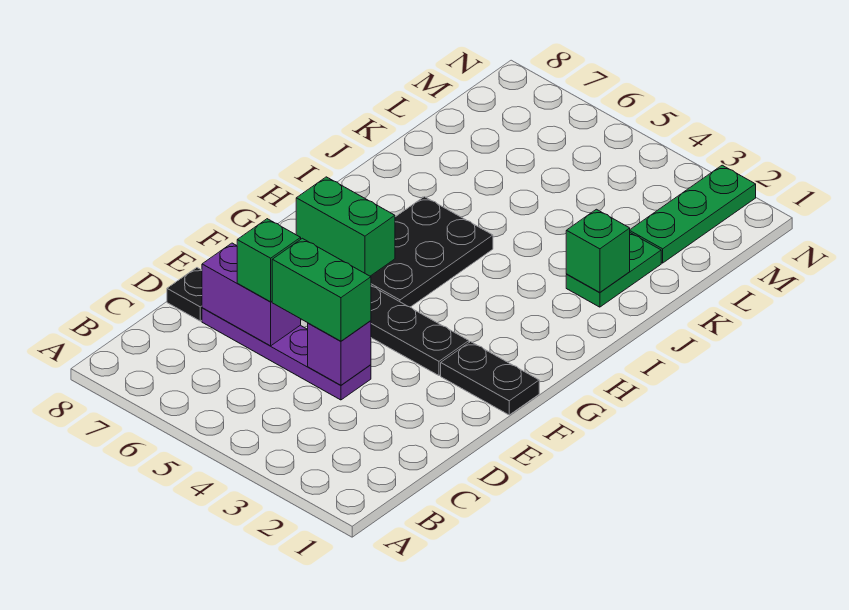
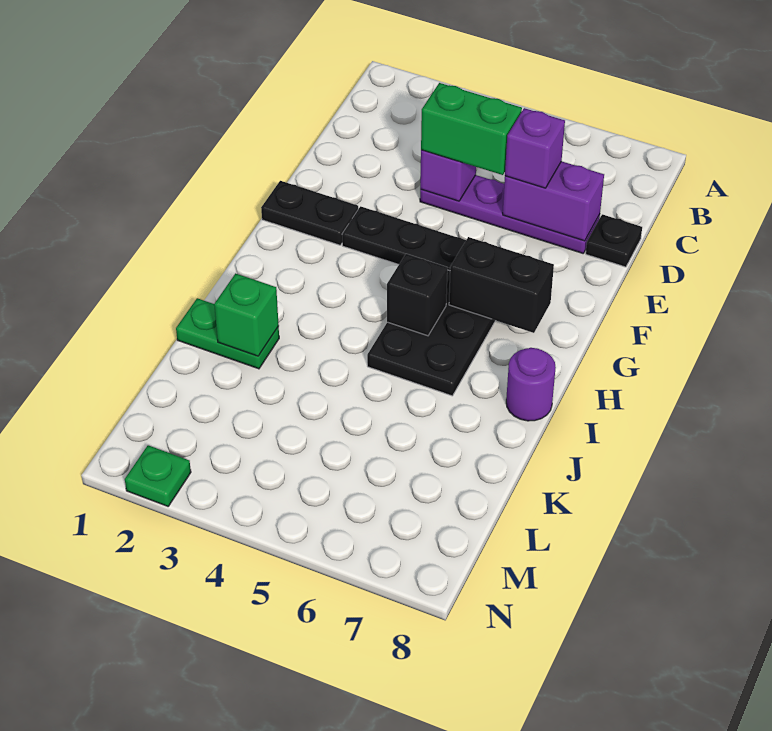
green brick D6 level 3 -> purple brick D6 level 3
green brick G6:G7 level 2 -> black brick G6:G7 level 2
none -> black brick H5 level 2
none -> purple round brick I8 level 1
green plate J2:K2 level 1 -> green plate J1:J2 level 1
green plate L2:N2 level 1 -> green plate N2 level 1

